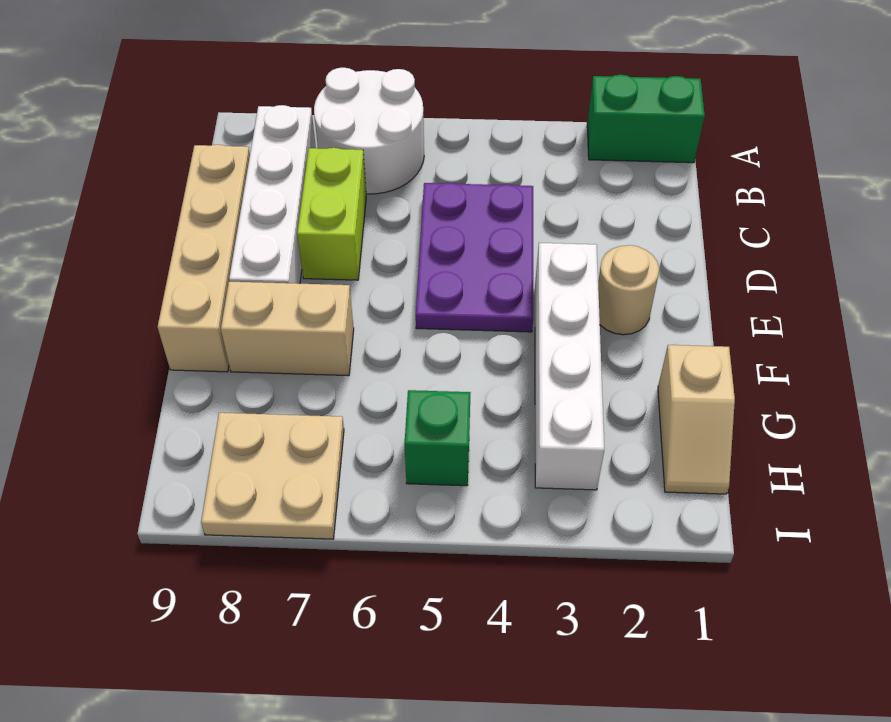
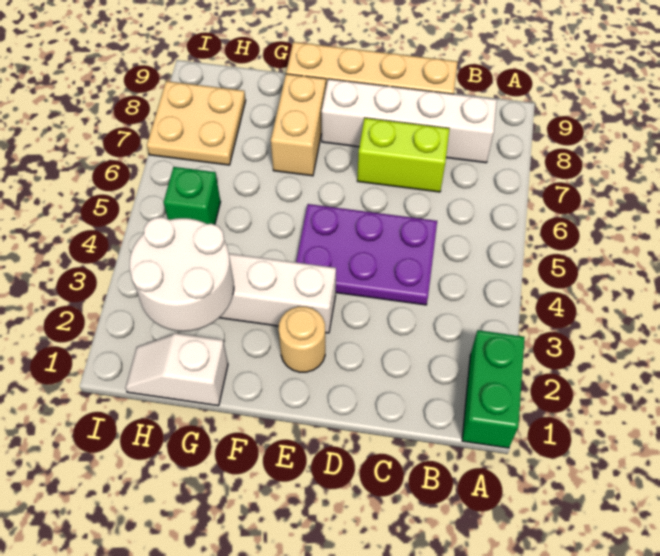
white round brick A6:B7 level 1 -> white round brick G2:H3 level 2
tan slope G1:H1 level 1 top G -> white slope G1:H1 level 1 top G

